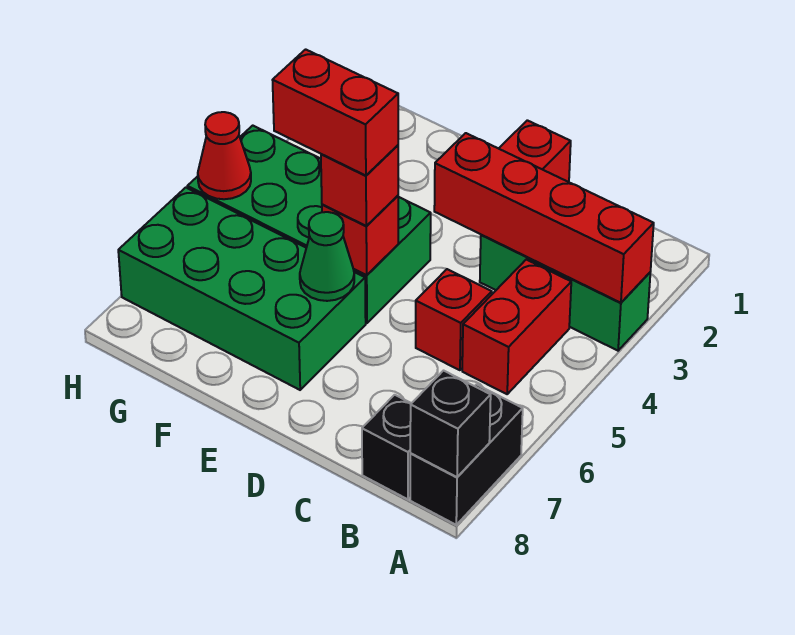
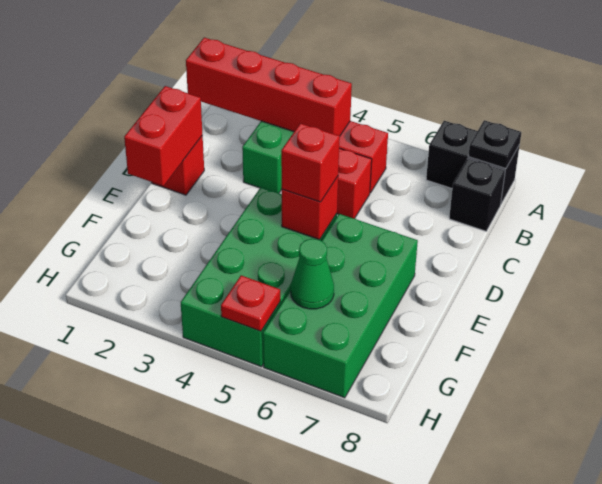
red brick A3:D3 level 2 -> red brick B1:B4 level 2
black brick A8 level 2 -> black plate A8 level 2
red brick E5:F5 level 4 -> red brick D1:E1 level 2
green cone E6 level 2 -> green cone G6 level 2
red cone H5 level 2 -> red plate H5 level 2

